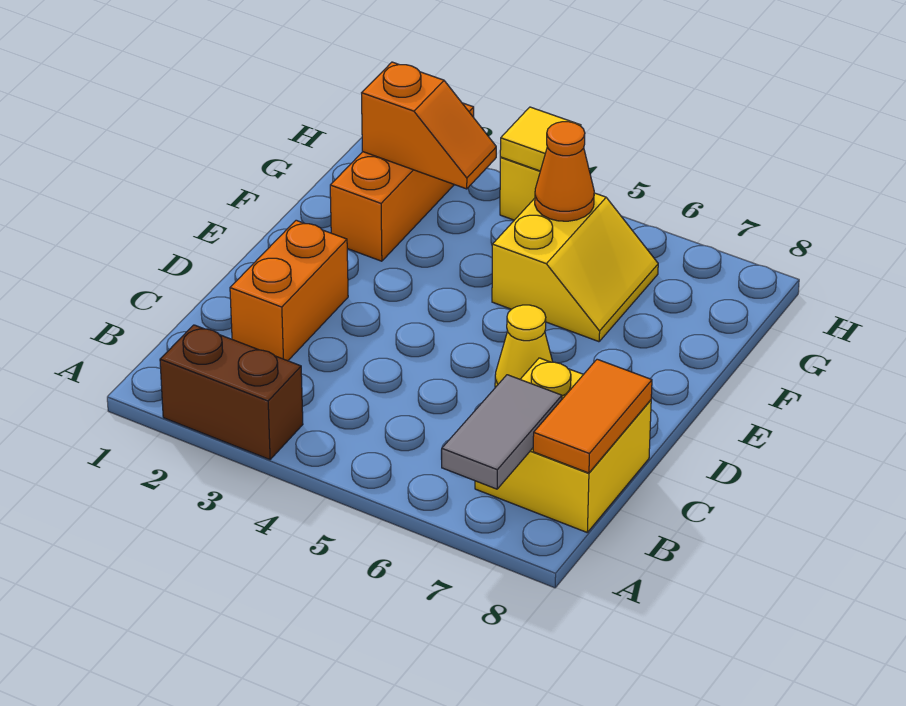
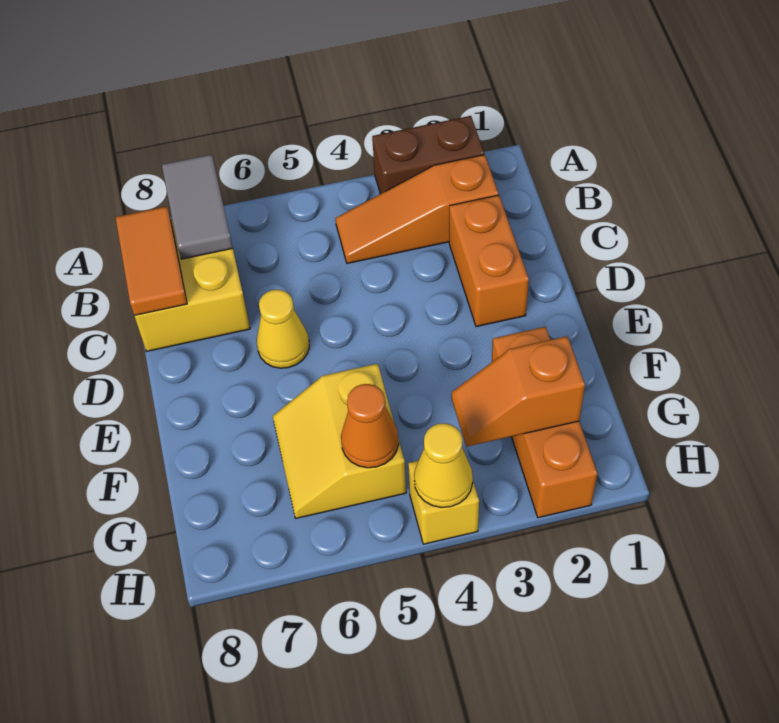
none -> orange slope B2:B4 level 1 top 2
yellow tile H4 level 2 -> yellow cone H4 level 2

